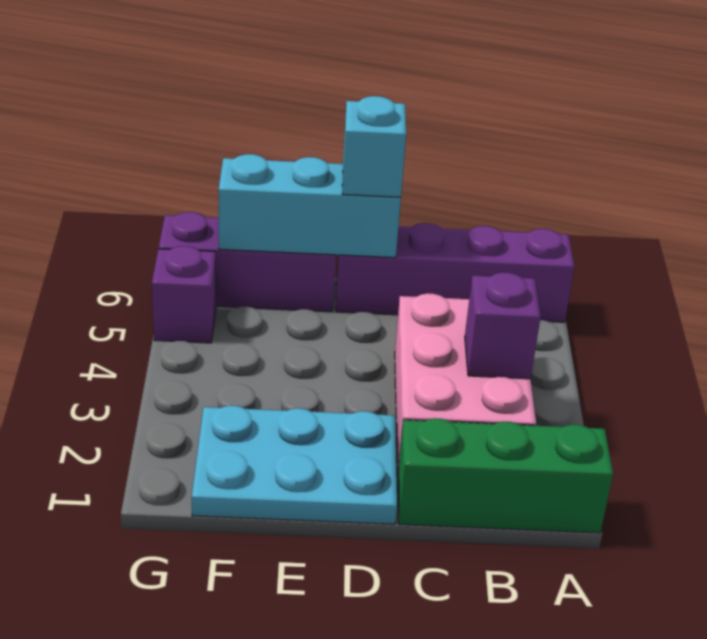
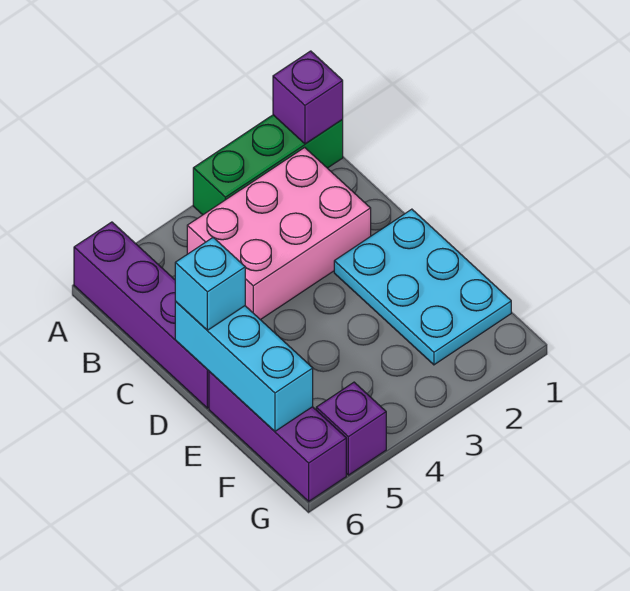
green brick A1:C1 level 1 -> green brick A1:A3 level 1
purple brick B3 level 2 -> purple brick A1 level 2

